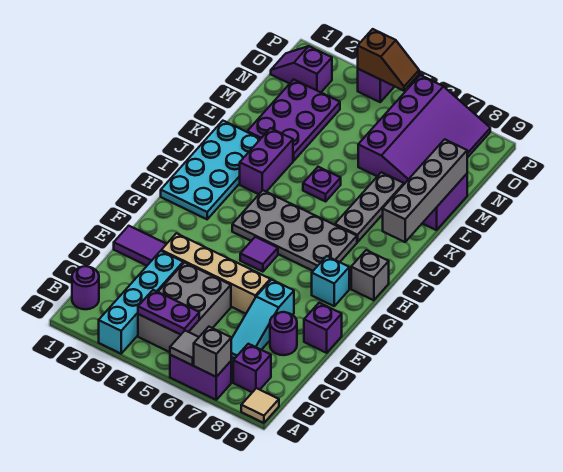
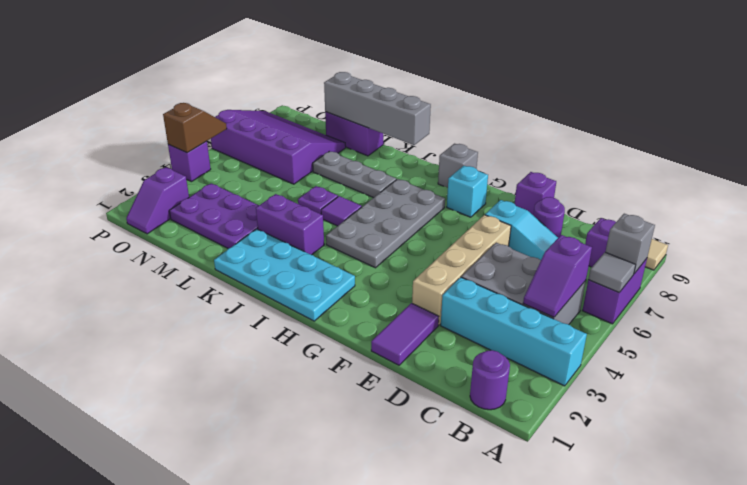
purple plate B4:B5 level 2 -> purple slope B4:B5 level 2 top 5
purple tile G5 level 1 -> purple tile J5 level 1

